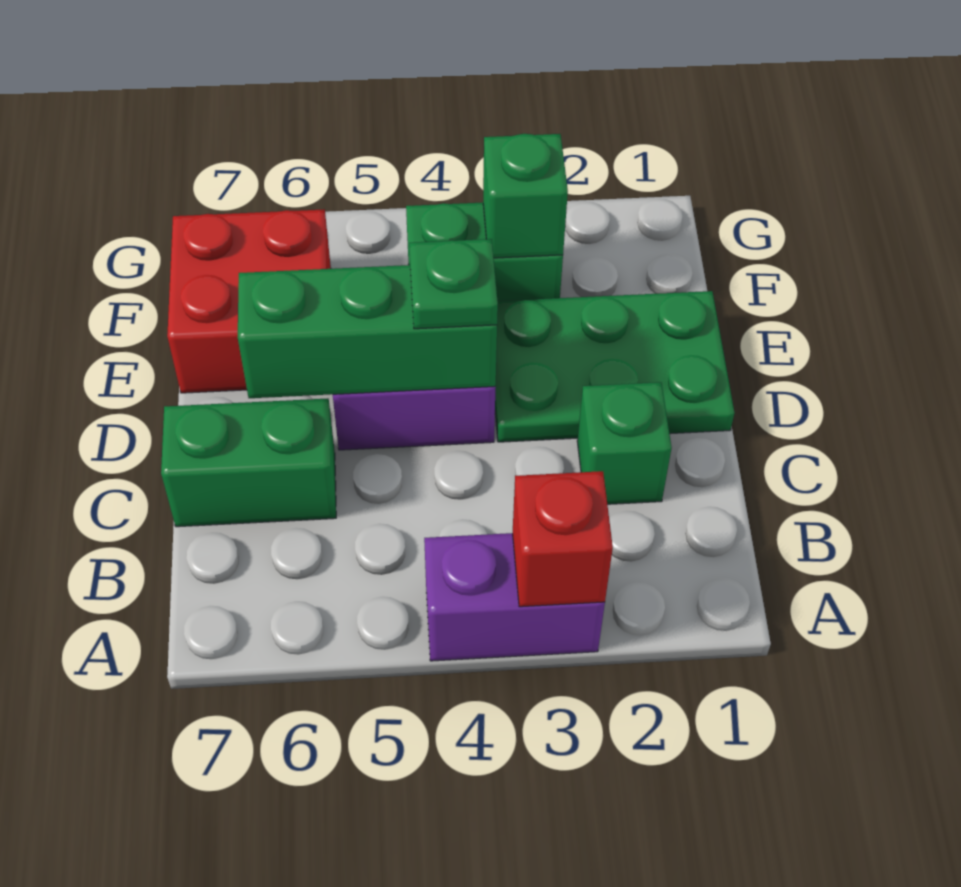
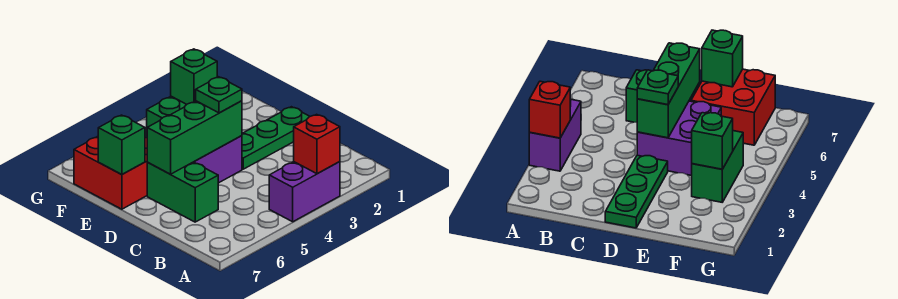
green brick C2 level 1 -> green brick E7 level 2
green brick C6:C7 level 1 -> green brick C6:D6 level 1
green plate D1:E3 level 1 -> green plate D1:D3 level 1

